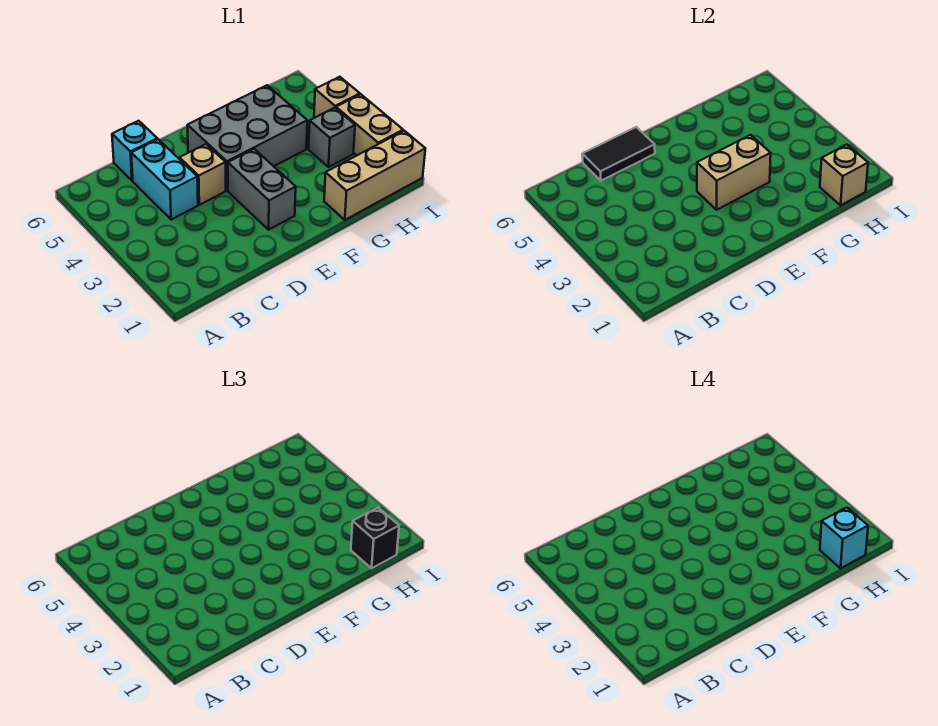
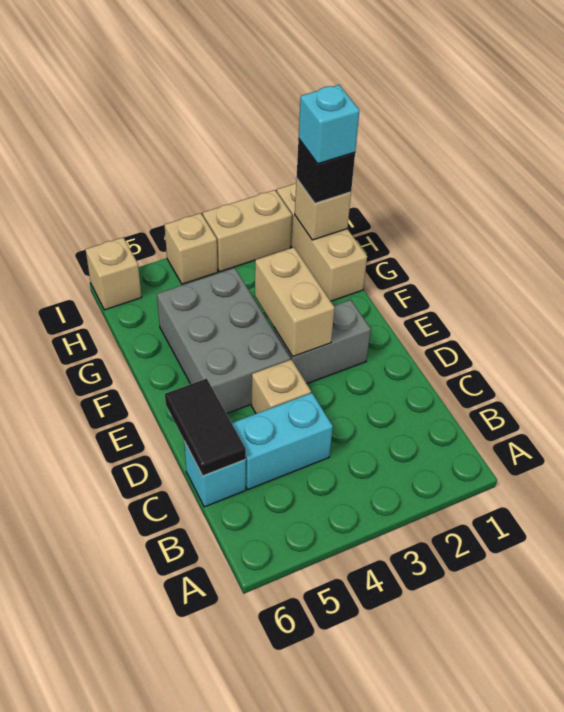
grey brick H3 level 1 -> none
none -> tan brick I6 level 1

